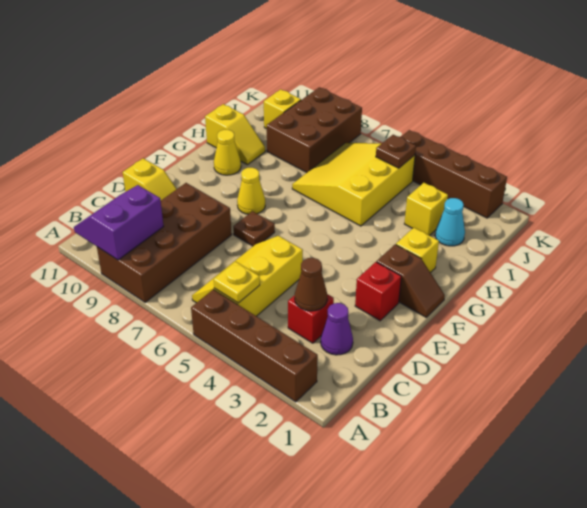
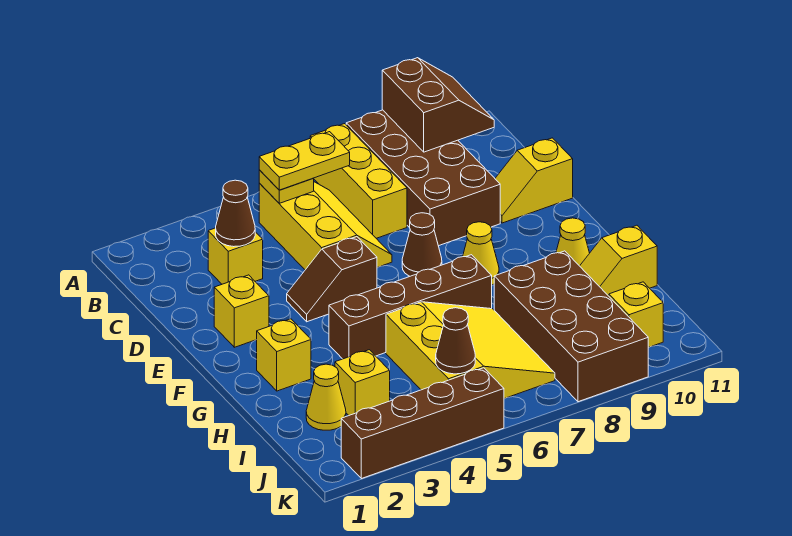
brown brick A2:A5 level 1 -> brown brick G4:G7 level 1
none -> yellow brick A7:C7 level 1
purple slope A9:B10 level 2 top 9 -> brown slope A9:B10 level 2 top 9
none -> yellow plate B5:B6 level 3
purple cone C2 level 1 -> none
red brick C3 level 1 -> yellow brick C3 level 1
red brick E2 level 1 -> yellow brick E2 level 1
brown plate E7 level 1 -> brown cone E7 level 1
brown slope F1:F2 level 1 top 2 -> brown slope E4:E5 level 1 top 5
cyan cone I2 level 1 -> yellow cone I2 level 1
brown brick I8:K9 level 1 -> brown brick H8:K9 level 1
brown plate J5 level 2 -> brown cone J5 level 2

